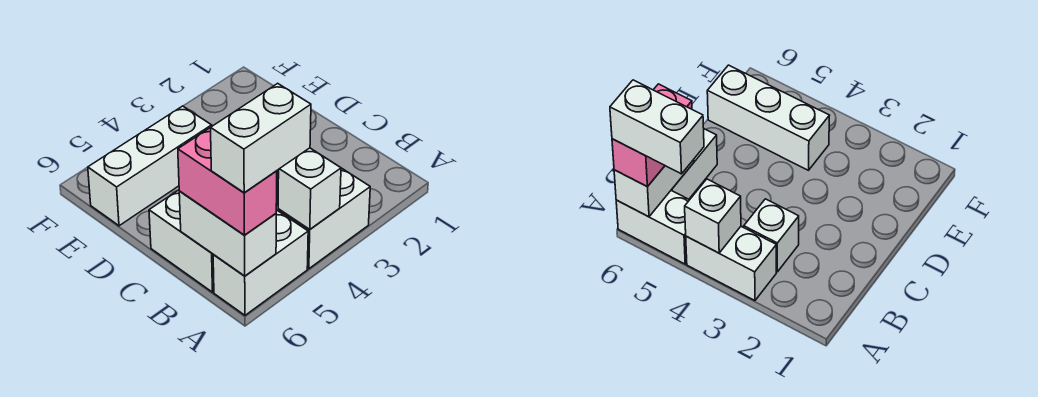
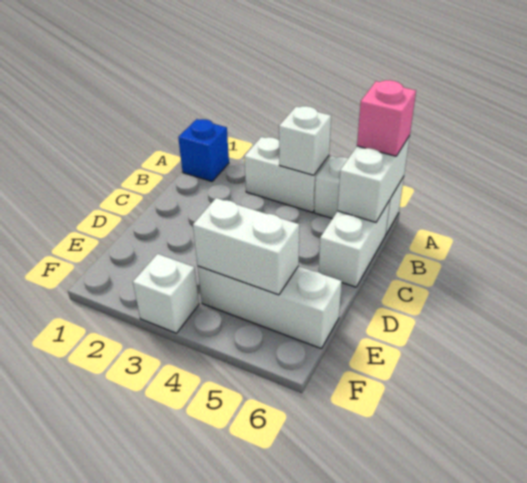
none -> blue brick A1 level 1
white brick A5:A6 level 4 -> white brick E4:E5 level 2
pink brick A6:B6 level 3 -> pink brick A6 level 3
white brick B3 level 1 -> white brick F3 level 1

